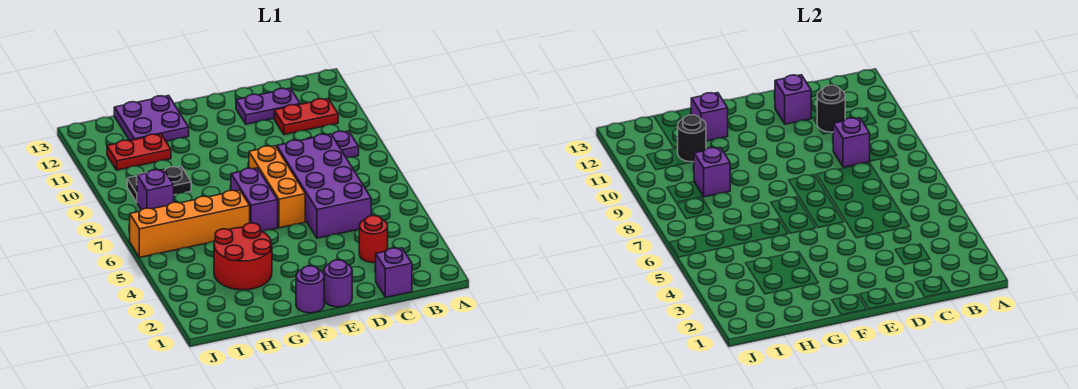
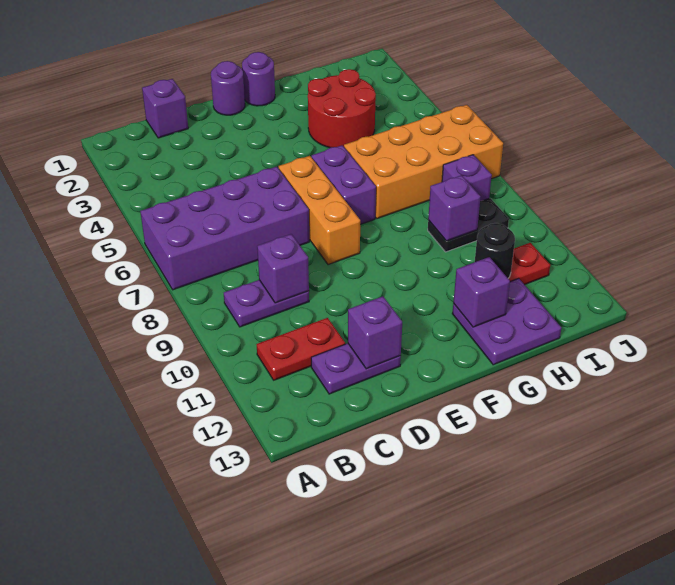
red round brick C3 level 1 -> none
purple brick C5:D8 level 1 -> purple brick A6:D7 level 1
black round brick C11 level 2 -> none
orange brick G6:J6 level 1 -> orange brick G6:J7 level 1

